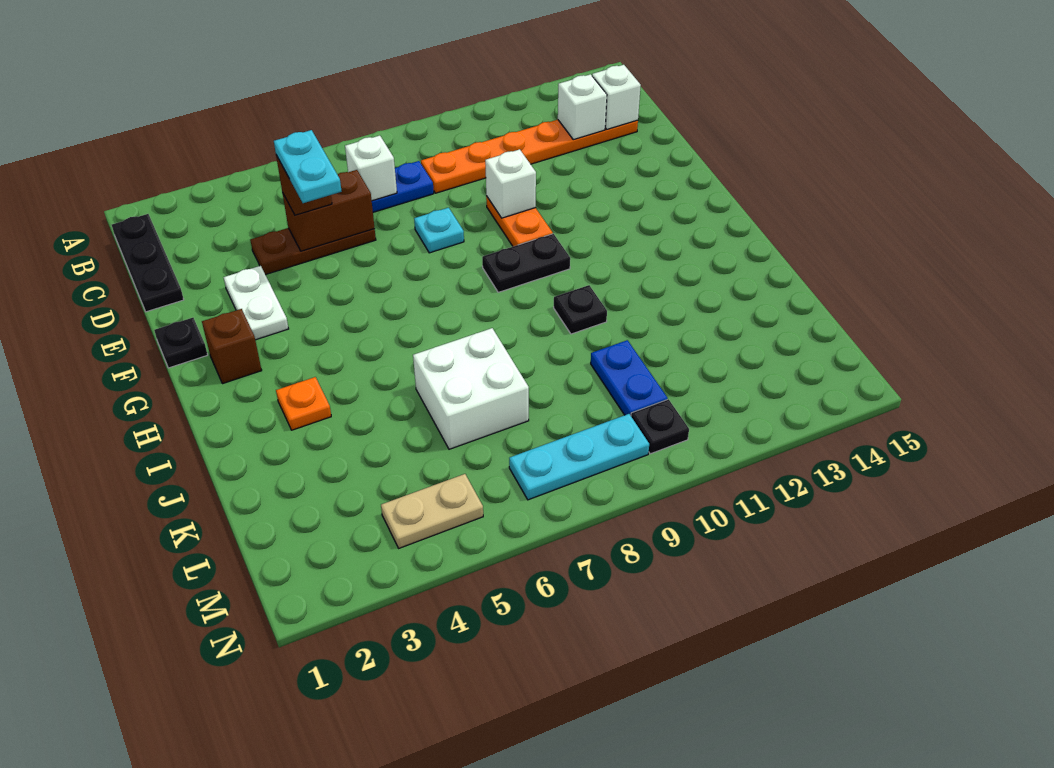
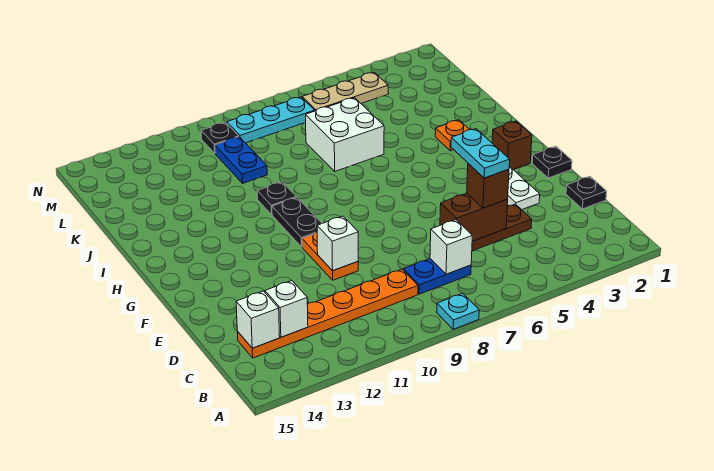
black plate B1:D1 level 1 -> black plate D1 level 1
cyan plate E8 level 1 -> cyan plate A8 level 1
black plate G9:G10 level 1 -> black plate G10:H10 level 1
tan plate M4:M5 level 1 -> tan plate M4:M6 level 1

